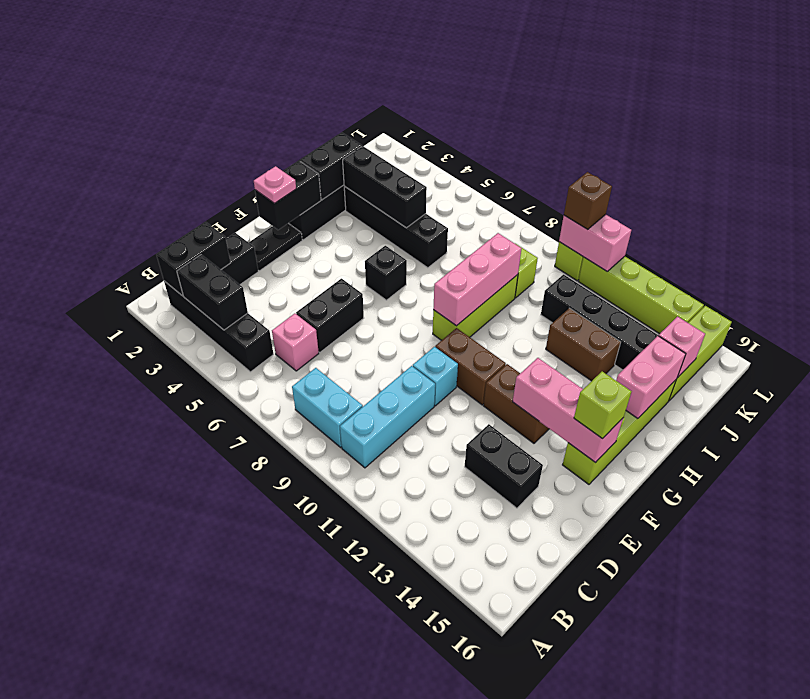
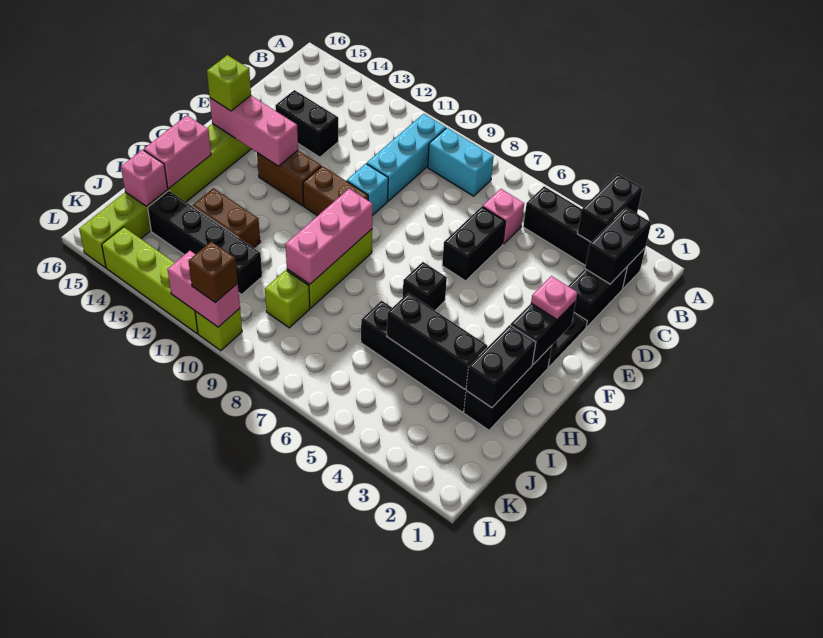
black brick B3:B4 level 2 -> black brick A3:B3 level 2

